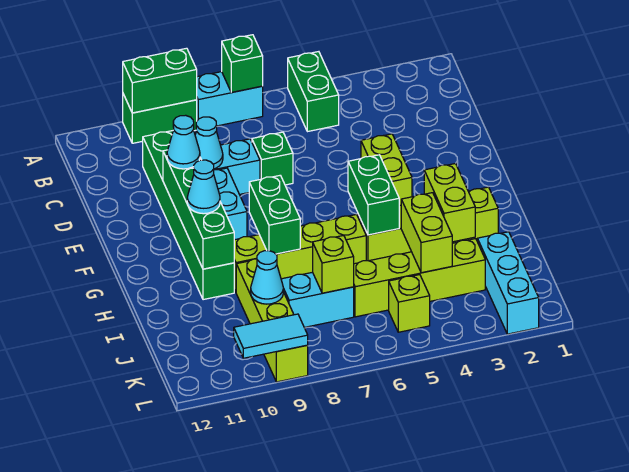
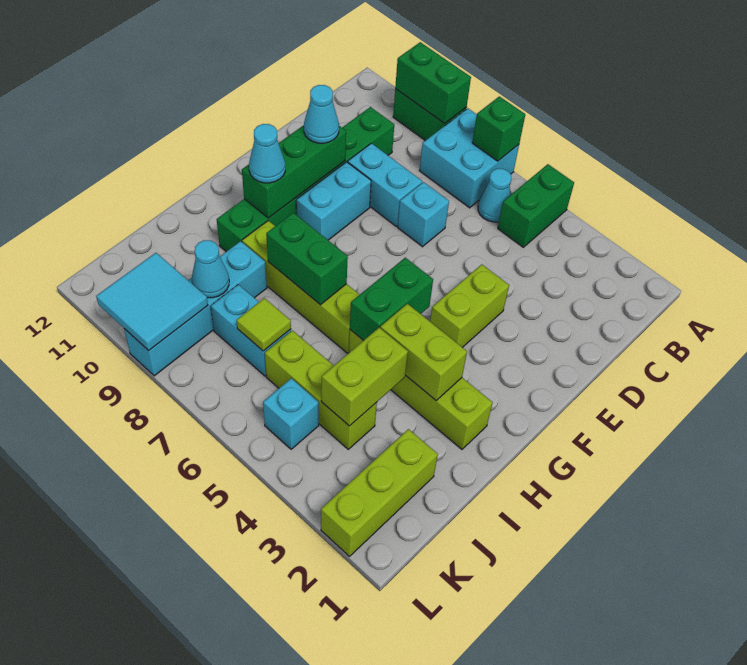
cyan brick A7:A8 level 1 -> cyan brick A7:B8 level 1
green brick D7 level 1 -> cyan brick D7 level 1
cyan cone D9 level 2 -> cyan cone B6 level 1
green brick E10:H10 level 2 -> green brick E10:G10 level 2
green brick G8:H8 level 2 -> green brick H7:H8 level 2
lime brick H3:I3 level 2 -> lime brick H3:H4 level 2
lime brick I9:L9 level 1 -> cyan brick I9:L9 level 1
cyan brick J2:L2 level 1 -> lime brick J2:L2 level 1
lime brick J3:J6 level 1 -> lime brick J4:J6 level 1
lime brick J7 level 2 -> lime tile J7 level 2
lime brick K5 level 1 -> cyan brick K5 level 1
cyan tile L9:L10 level 2 -> cyan tile K9:L10 level 2

